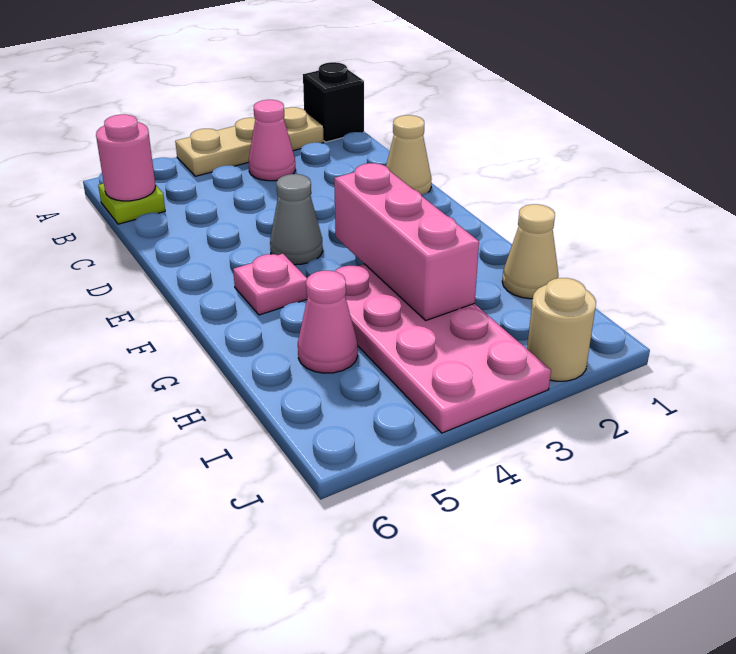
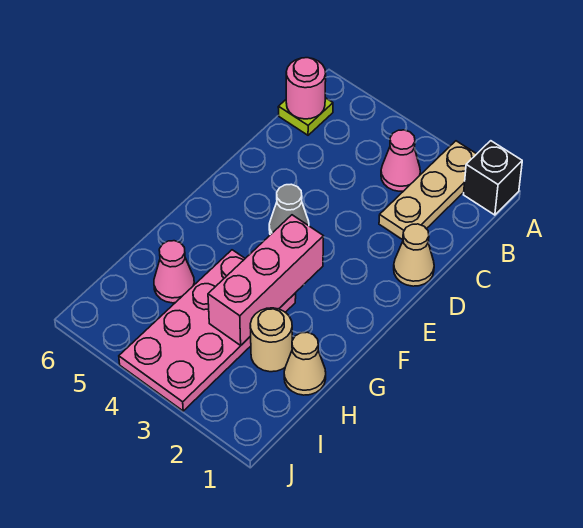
tan plate A2:A4 level 1 -> tan plate A2:C2 level 1
pink plate F5 level 1 -> none
tan round brick J2 level 1 -> tan round brick H2 level 1

